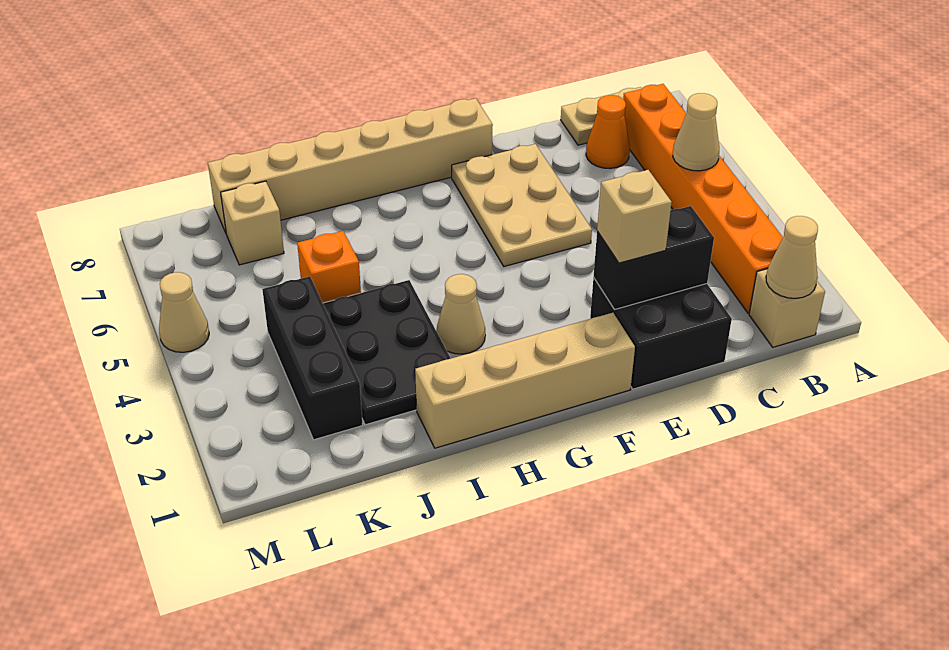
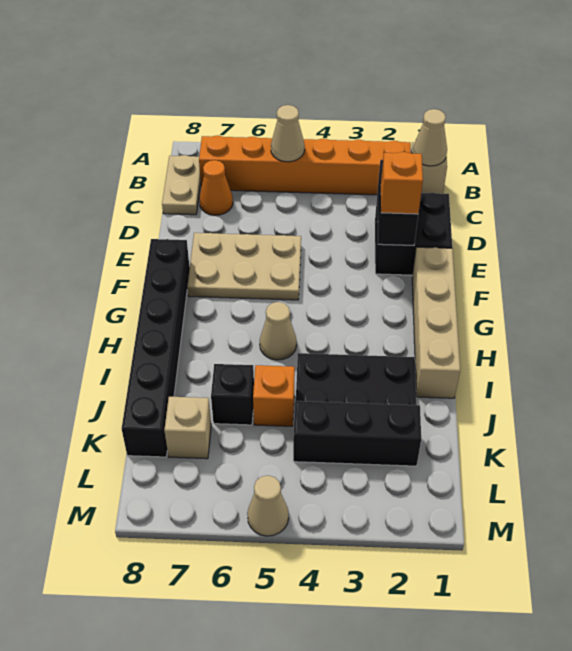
tan brick E2 level 3 -> orange brick E2 level 3
tan brick F8:K8 level 1 -> black brick F8:K8 level 1
tan cone H3 level 1 -> tan cone H5 level 1
none -> black brick J6 level 1

